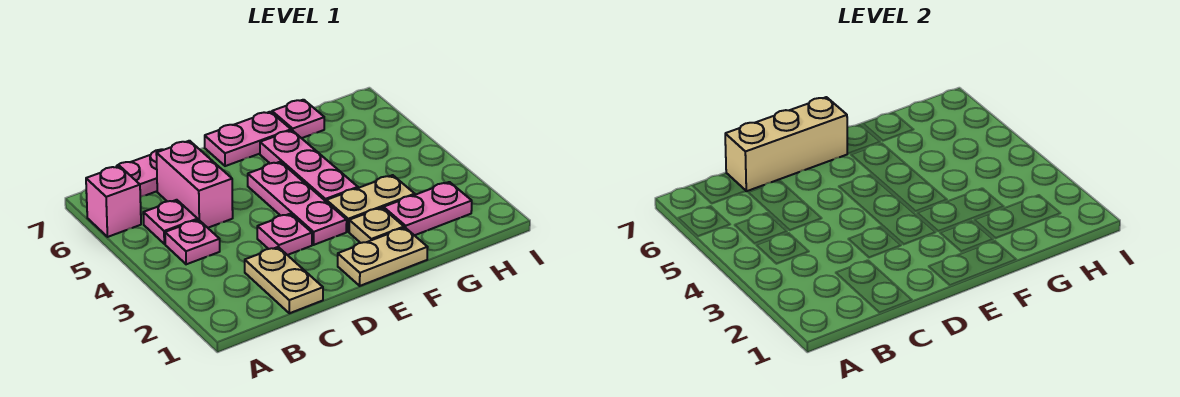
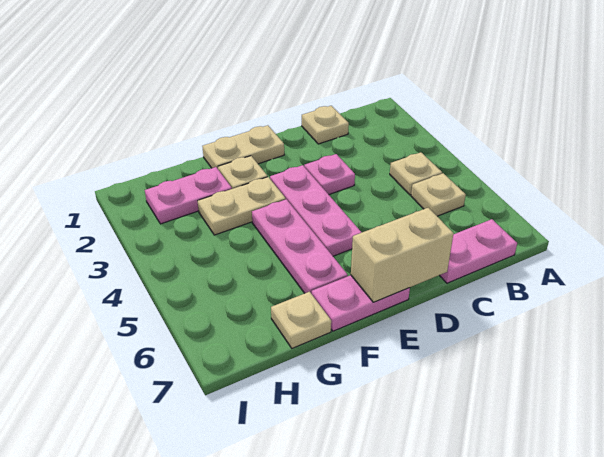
pink brick A6 level 1 -> none
pink plate B4 level 1 -> tan plate B4 level 1
pink plate B5 level 1 -> tan plate B5 level 1
tan plate C1:C2 level 1 -> tan plate C1 level 1
pink brick C5:C6 level 1 -> none
tan brick C7:E7 level 2 -> tan brick D7:E7 level 2
pink plate G7 level 1 -> tan plate G7 level 1

